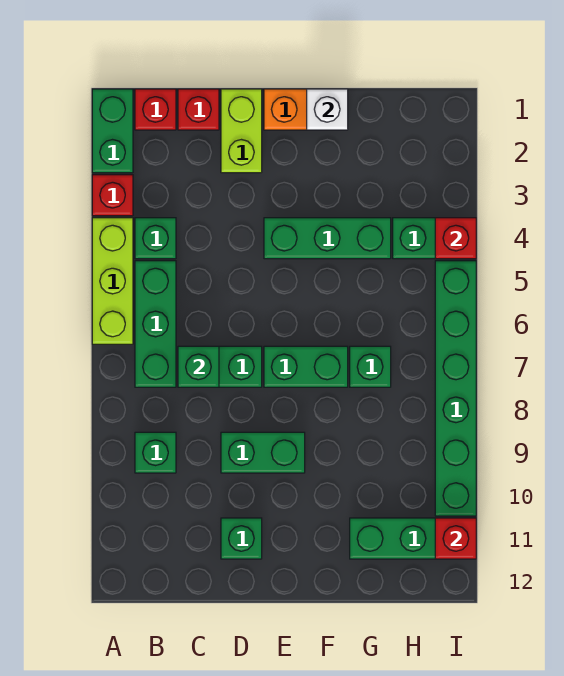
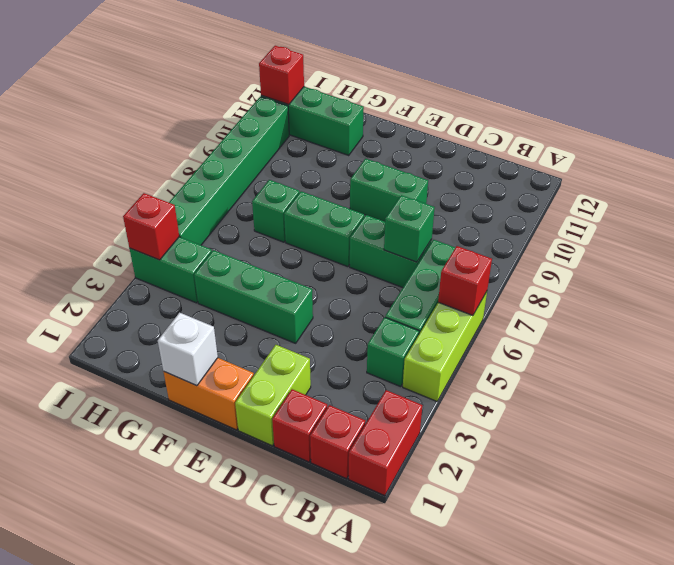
green brick A1:A2 level 1 -> red brick A1:A2 level 1
red brick A3 level 1 -> red brick A6 level 2
green brick B9 level 1 -> none
green brick D11 level 1 -> none

